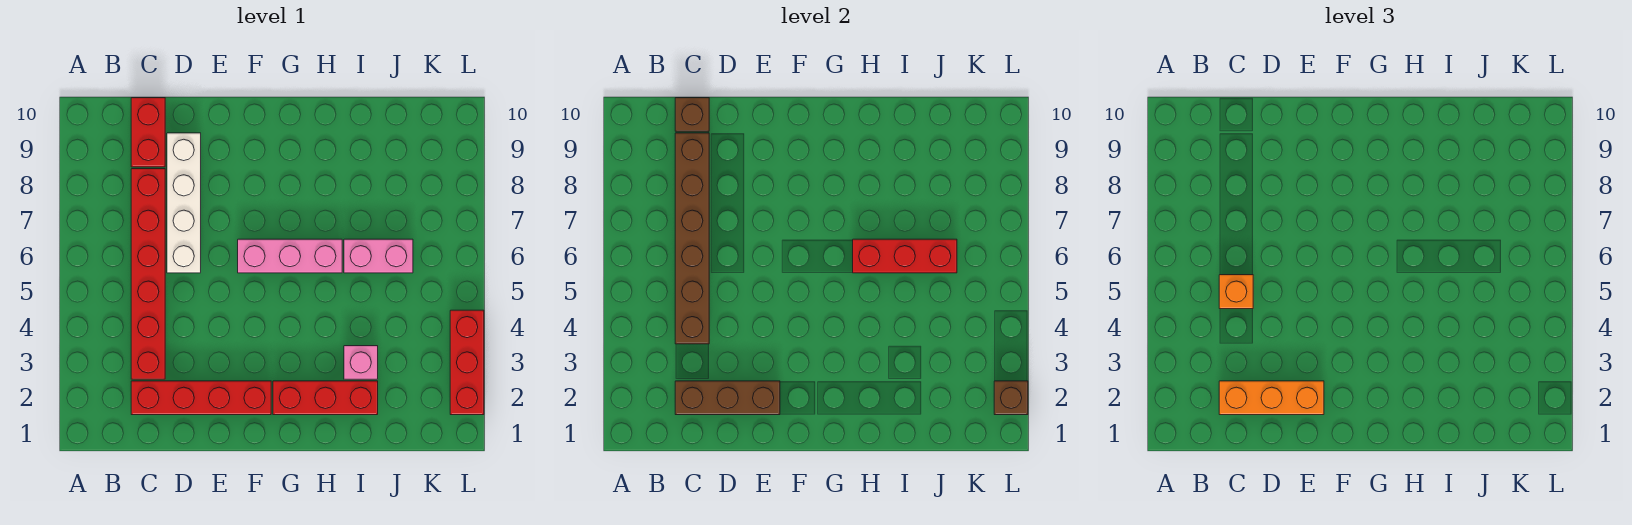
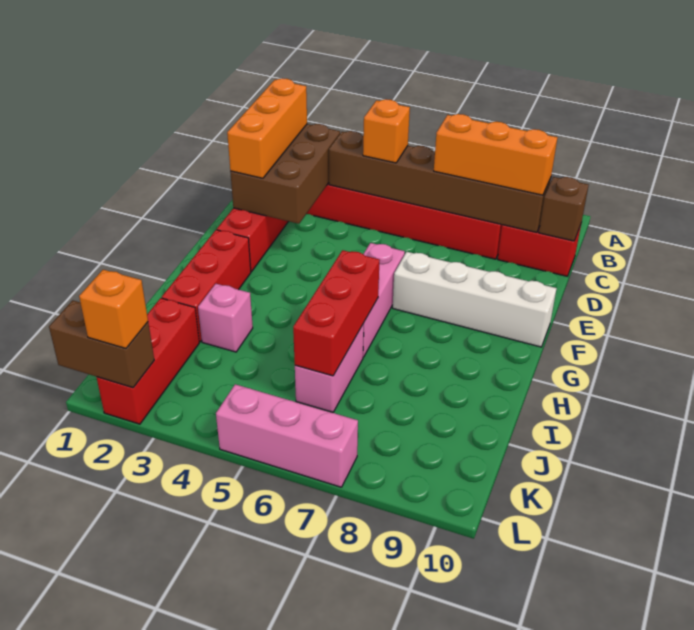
brown brick C2:E2 level 2 -> brown brick C2:E3 level 2
none -> orange brick C7:C9 level 3
white brick D6:D9 level 1 -> white brick F7:F10 level 1
red brick L2:L4 level 1 -> red brick J2:L2 level 1
brown brick L2 level 2 -> brown brick L1:L2 level 2
none -> orange brick L2 level 3
none -> pink brick L5:L7 level 1

